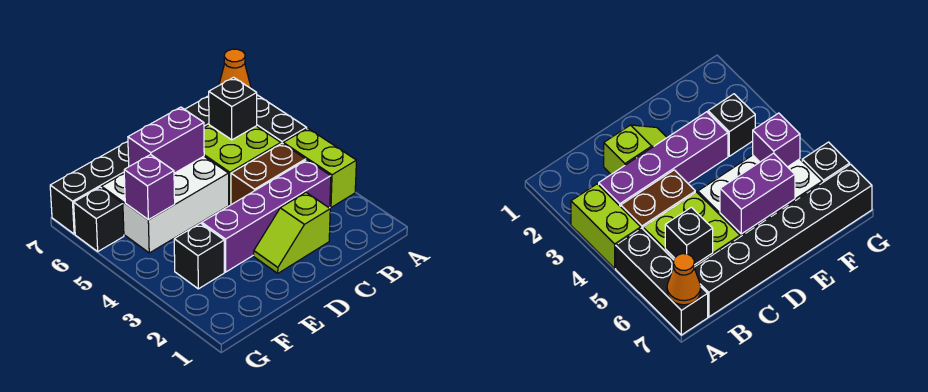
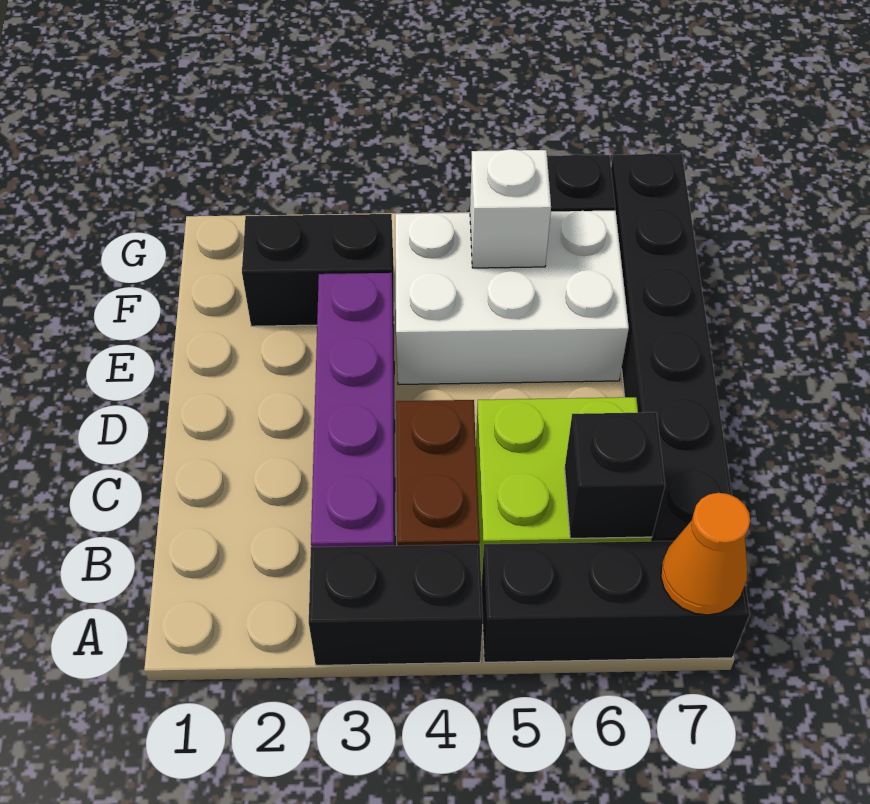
lime brick A3:A4 level 1 -> black brick A3:A4 level 1
lime slope C2:D2 level 1 top C -> none
white brick D5:F6 level 1 -> white brick E4:F6 level 1
purple brick D6:E6 level 2 -> none
black brick F3 level 1 -> black brick F2:F3 level 1
purple brick F5 level 2 -> white brick F5 level 2

